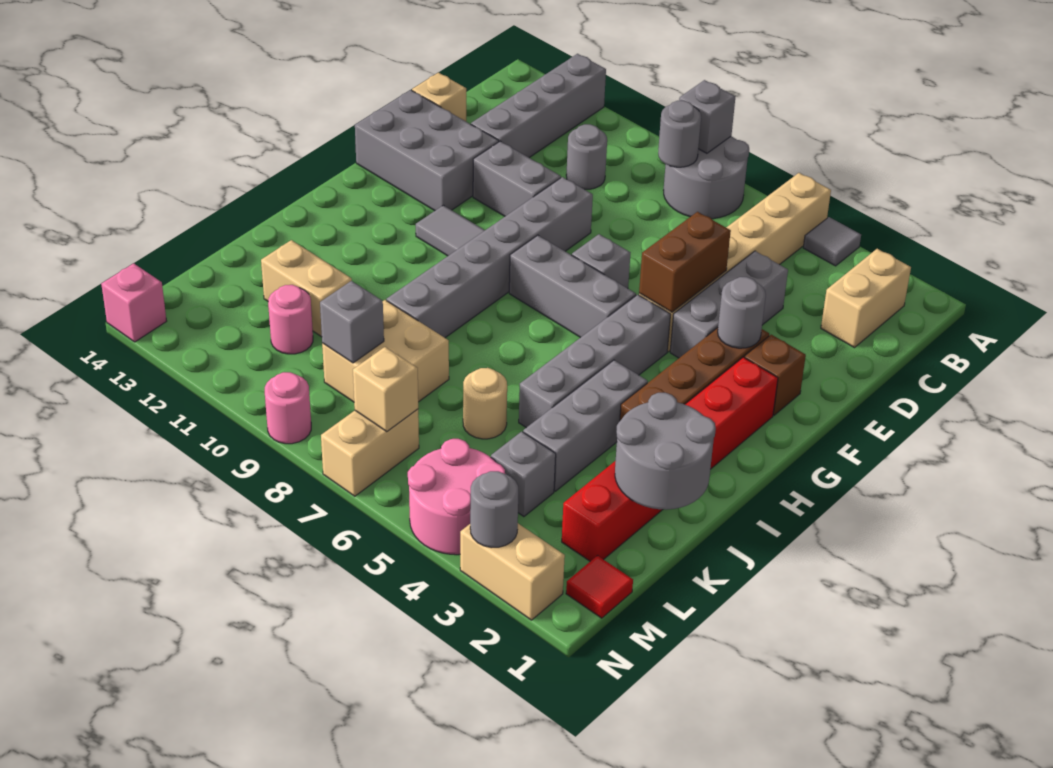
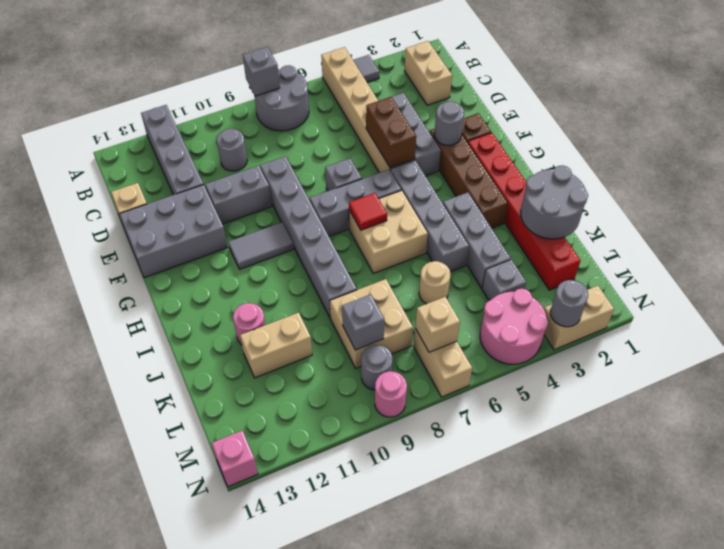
grey round brick B8 level 2 -> grey round brick M9 level 1
none -> tan brick H6:I7 level 1
pink round brick L11 level 1 -> pink round brick J12 level 1
red tile M1 level 1 -> red tile H7 level 2

